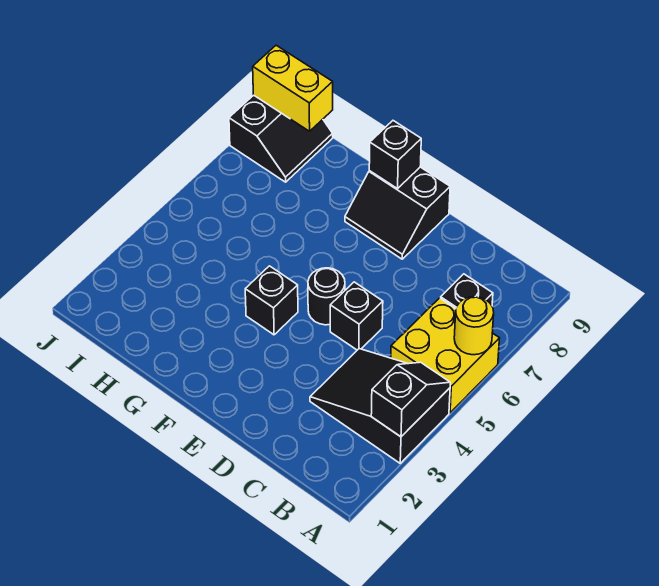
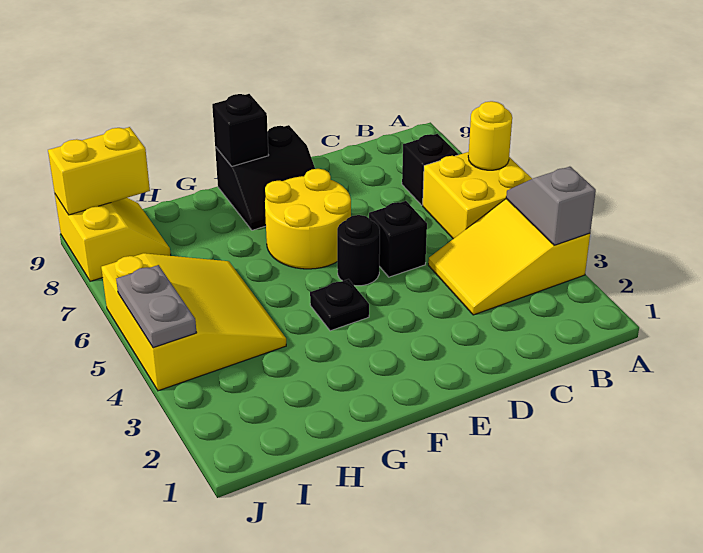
black slope A3:C4 level 1 top A -> yellow slope A3:C4 level 1 top A
black slope A3:A4 level 2 top 3 -> grey slope A3:A4 level 2 top 3
none -> yellow round brick E6:F7 level 1
black brick F4 level 1 -> black plate F4 level 1
none -> yellow slope H4:J6 level 1 top J
black slope I8:J9 level 1 top J -> yellow slope I8:J9 level 1 top J
none -> grey plate J4:J5 level 2

